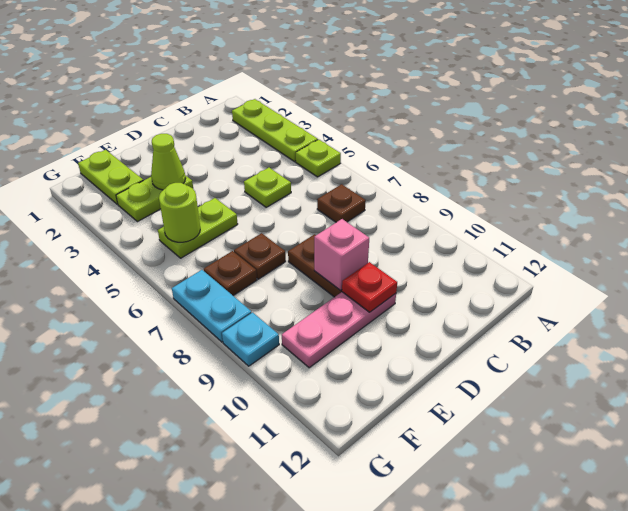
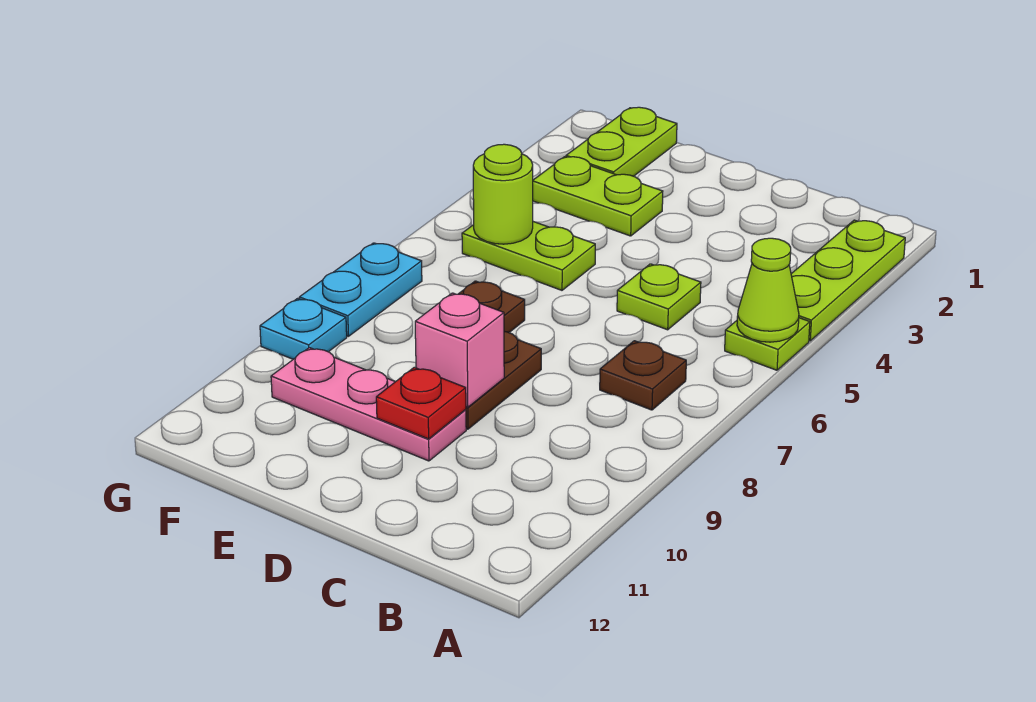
lime cone E3 level 2 -> lime cone A5 level 2
brown plate F7 level 1 -> none

